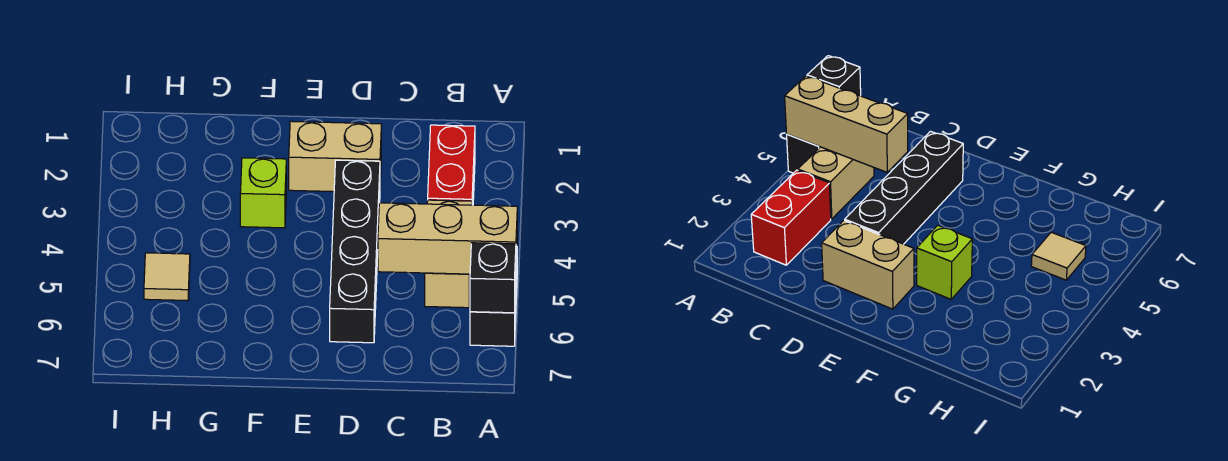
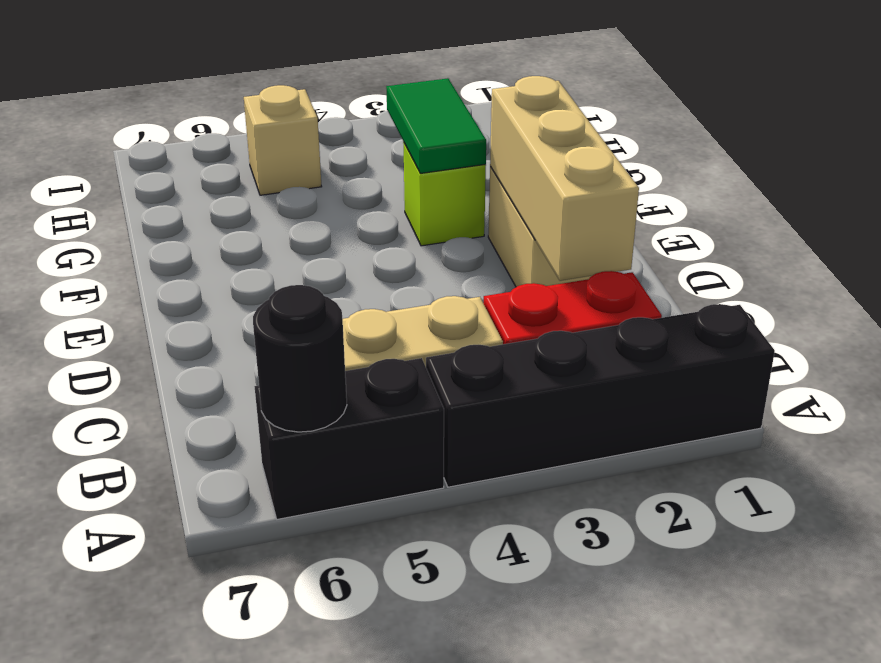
tan brick A5:C5 level 2 -> tan brick C2:E2 level 2
black brick A6 level 2 -> black round brick A6 level 2
black brick D3:D6 level 1 -> black brick A1:A4 level 1
none -> green tile F3:G3 level 2
tan tile H5 level 1 -> tan brick H5 level 1

